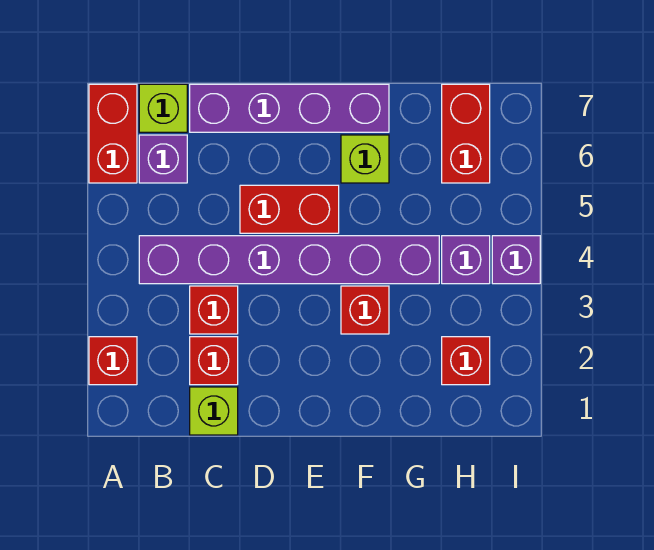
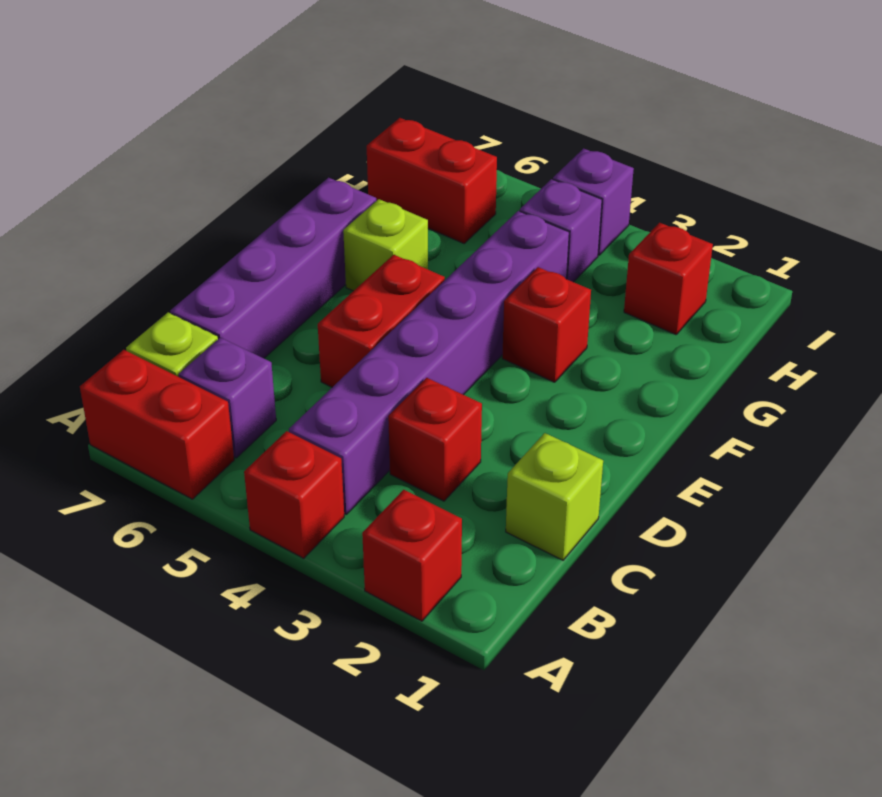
red brick C2 level 1 -> red brick A4 level 1

